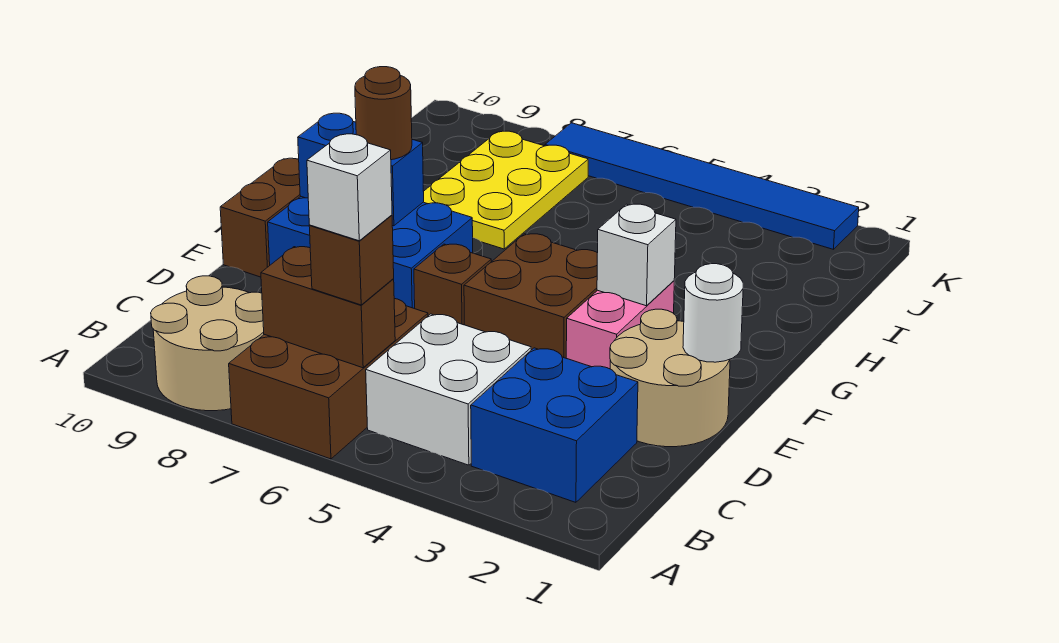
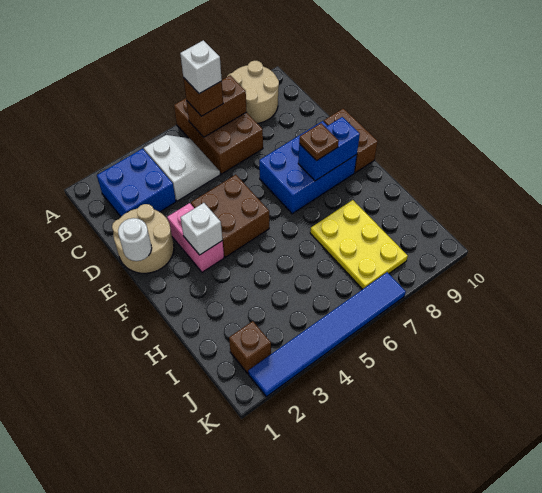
white brick B4:C5 level 1 -> white slope B4:C5 level 1 top 4
brown brick E6 level 1 -> brown brick J2 level 1
brown round brick F8 level 3 -> brown plate F8 level 3

